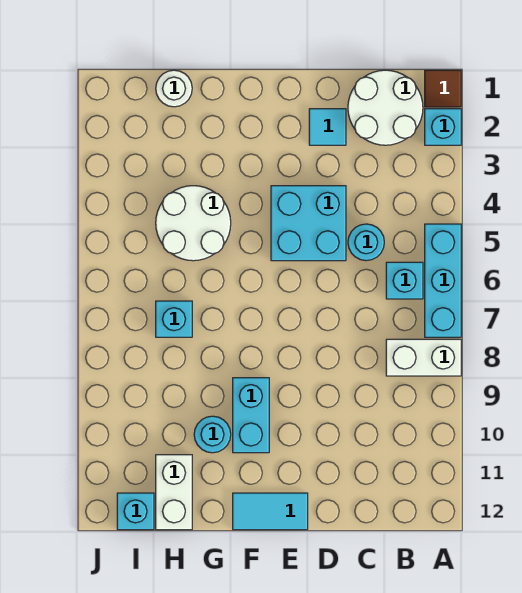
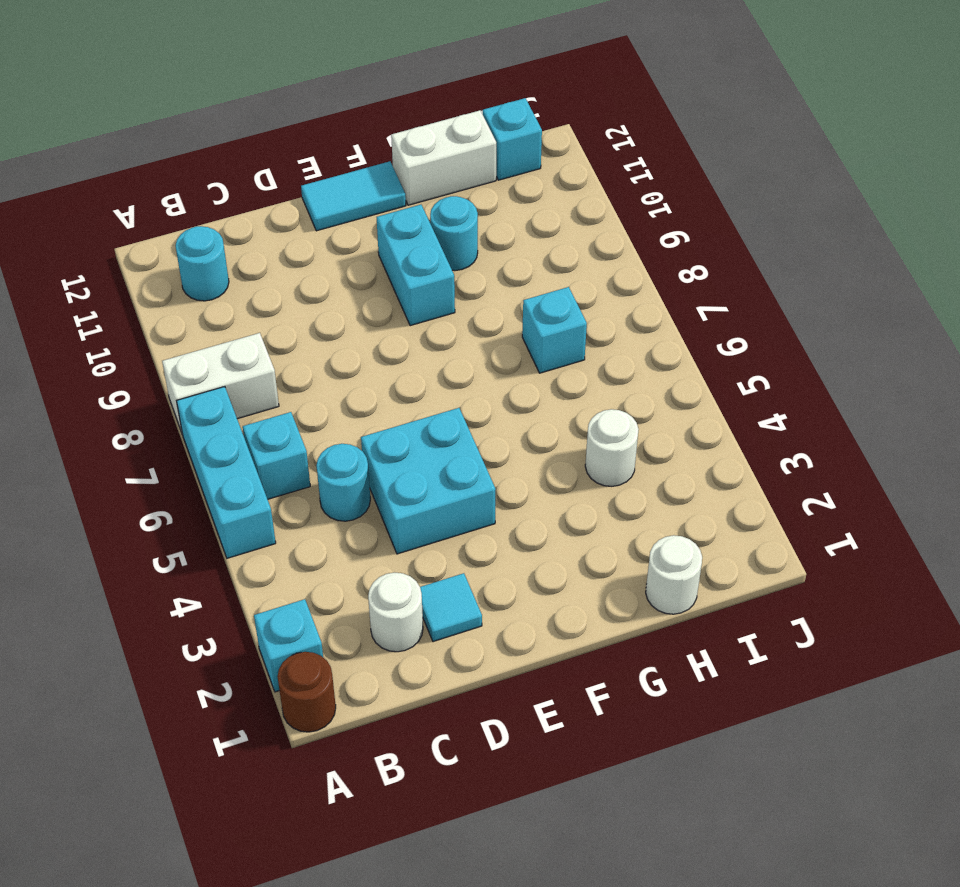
brown tile A1 level 1 -> brown round brick A1 level 1
white round brick B1:C2 level 1 -> white round brick C2 level 1
none -> cyan round brick B11 level 1
white round brick G4:H5 level 1 -> white round brick H4 level 1
white brick H11:H12 level 1 -> white brick G12:H12 level 1

